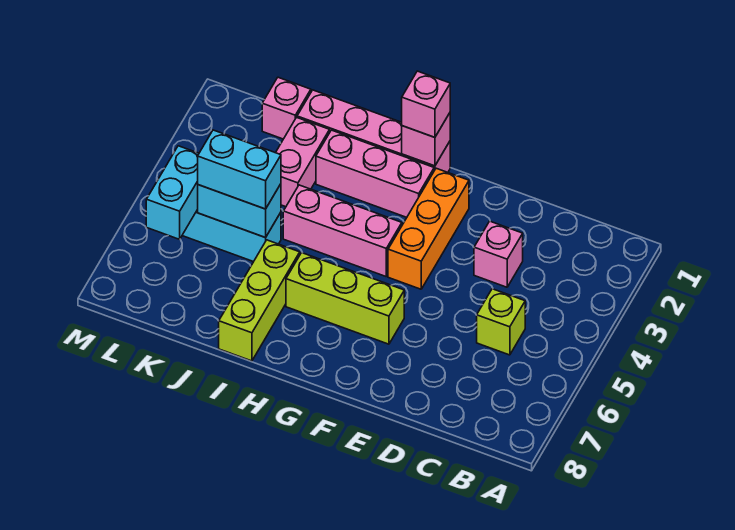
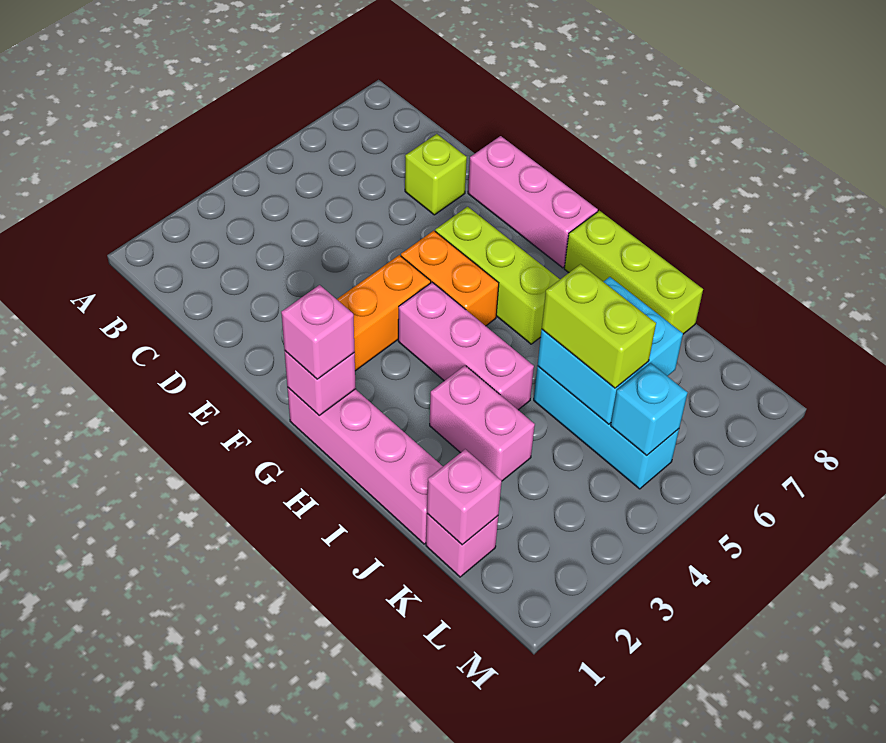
lime brick C5 level 1 -> lime brick D7 level 1
pink brick D3 level 1 -> pink brick K1 level 2
none -> orange brick F5:G5 level 1
pink brick G2:I2 level 1 -> pink brick E8:G8 level 1
lime brick I6:I8 level 1 -> lime brick H8:J8 level 1
pink brick J2:J3 level 1 -> pink brick I3:J3 level 1
cyan brick J5:K5 level 2 -> cyan brick J5:K6 level 2
cyan brick J5:K5 level 3 -> lime brick J5:K5 level 3
cyan brick L5:L6 level 2 -> cyan brick L5 level 2

